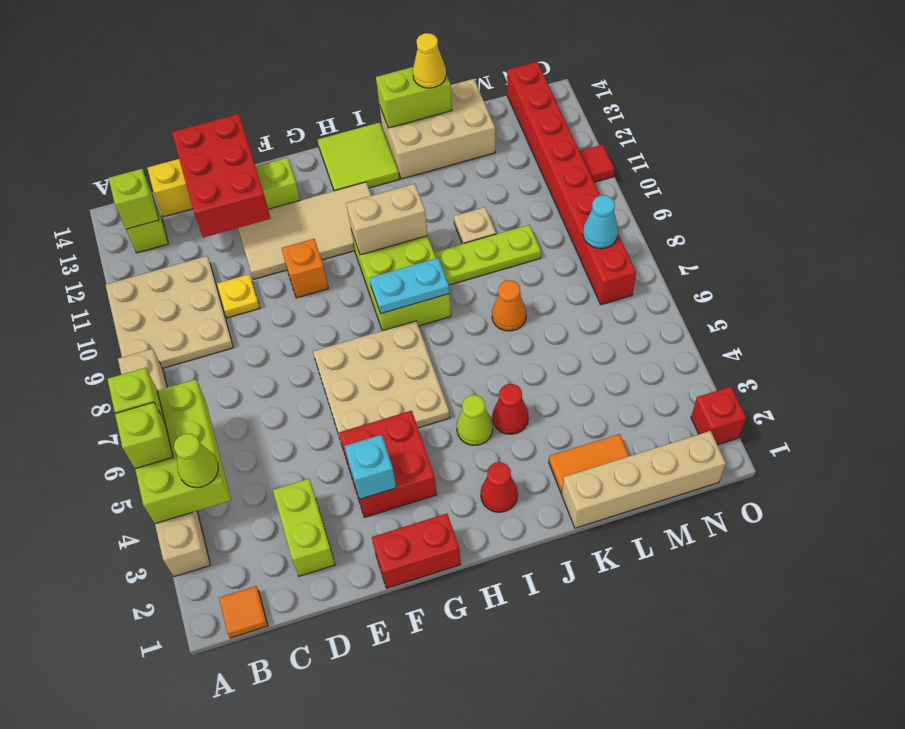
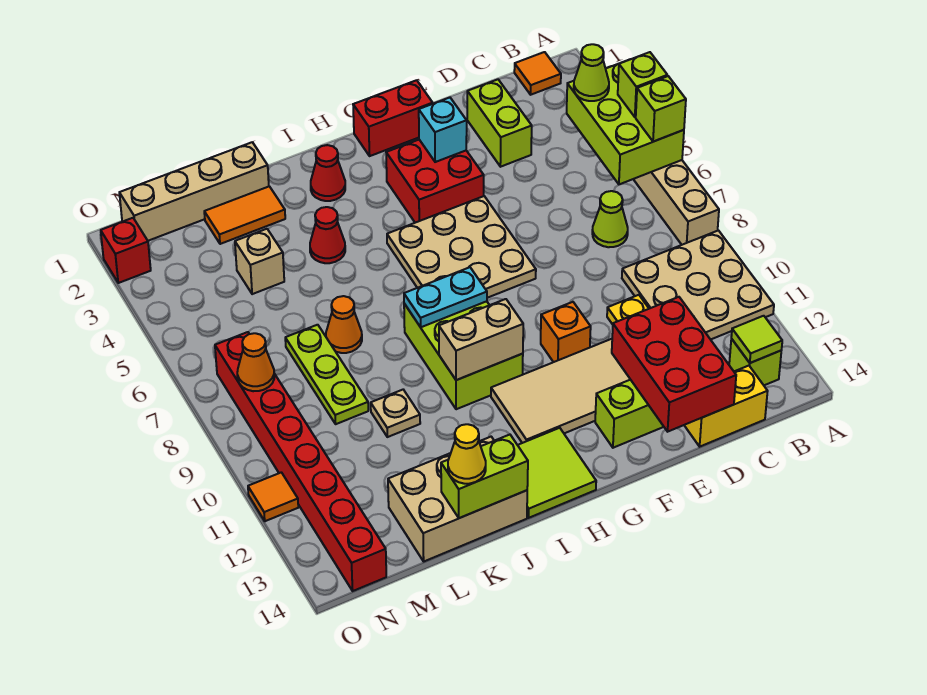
lime brick B13 level 2 -> lime tile B13 level 2
lime cone I4 level 1 -> lime cone C7 level 1
lime plate J9:L9 level 1 -> lime plate L7:L9 level 1
none -> tan brick L4 level 1
cyan cone N8 level 2 -> orange cone N8 level 2
red tile O11 level 1 -> orange tile O11 level 1

